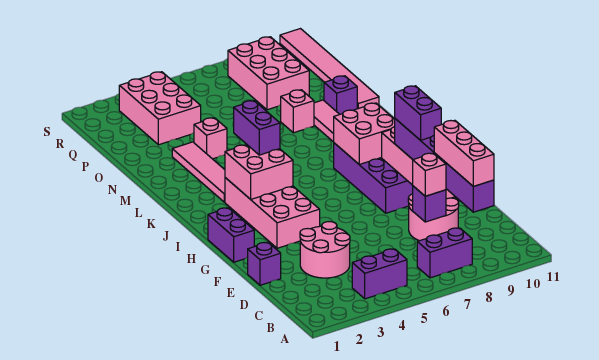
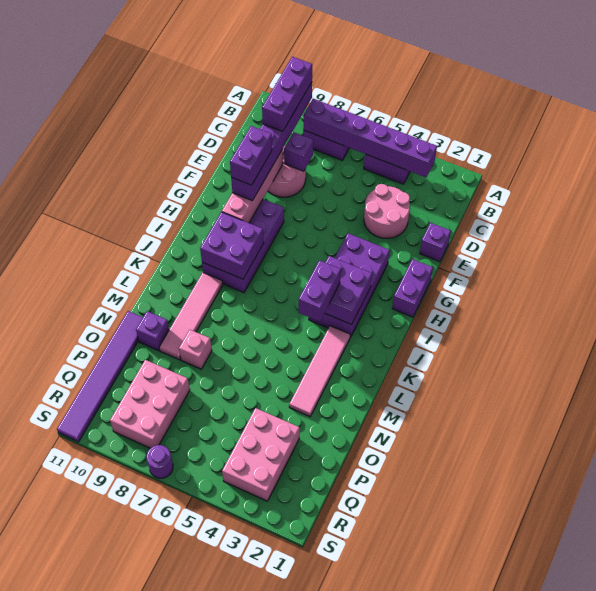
none -> purple brick B3:B8 level 2
pink brick B9:D9 level 4 -> purple brick B9:D9 level 4
pink brick D8 level 3 -> none
pink brick G3:J4 level 1 -> purple brick G3:J4 level 1
pink brick I3:J4 level 2 -> purple brick I3:J4 level 2
pink brick I8:J9 level 2 -> purple brick I8:J9 level 2
pink brick N4 level 1 -> none
pink tile N11:S11 level 1 -> purple tile N11:S11 level 1
none -> purple round brick S7 level 1

